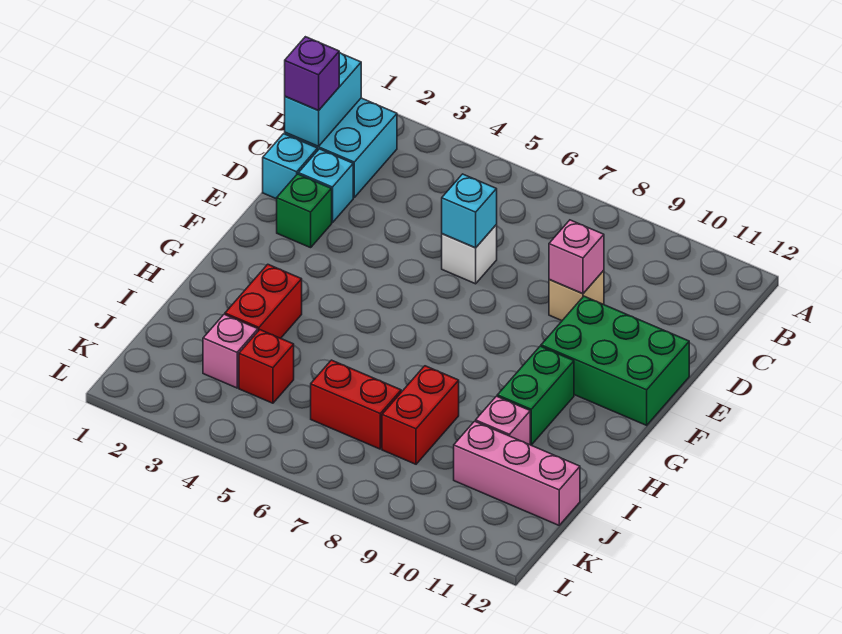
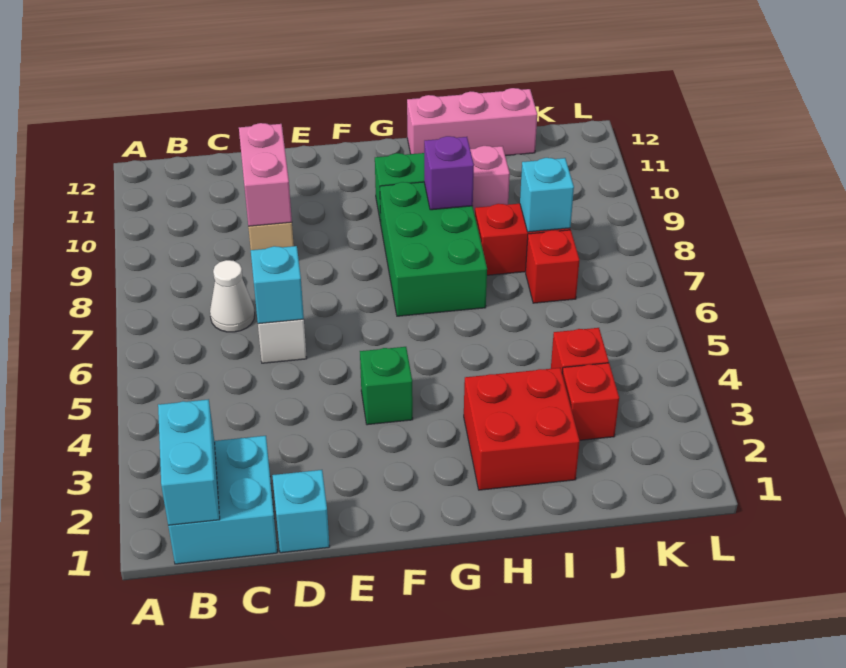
cyan brick B1:C1 level 2 -> cyan brick B1:B2 level 2
purple brick C1 level 3 -> purple brick H9 level 2
none -> white cone C7 level 1
cyan brick D2 level 1 -> cyan brick J8 level 2
pink brick D9 level 2 -> pink brick D9:D10 level 2
green brick E2 level 1 -> green brick F4 level 1
green brick E10:F12 level 1 -> green brick G7:H9 level 1
red brick H3:I3 level 1 -> red brick H2:I3 level 1
pink brick J3 level 1 -> red brick J3 level 1
red brick J6:J7 level 1 -> red brick J7 level 1
pink brick J10:J12 level 1 -> pink brick H12:J12 level 1

